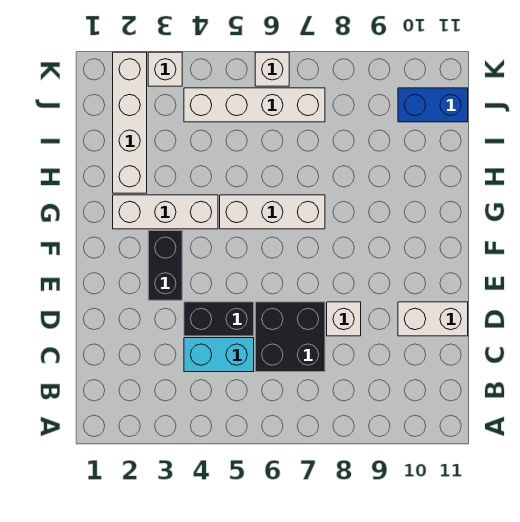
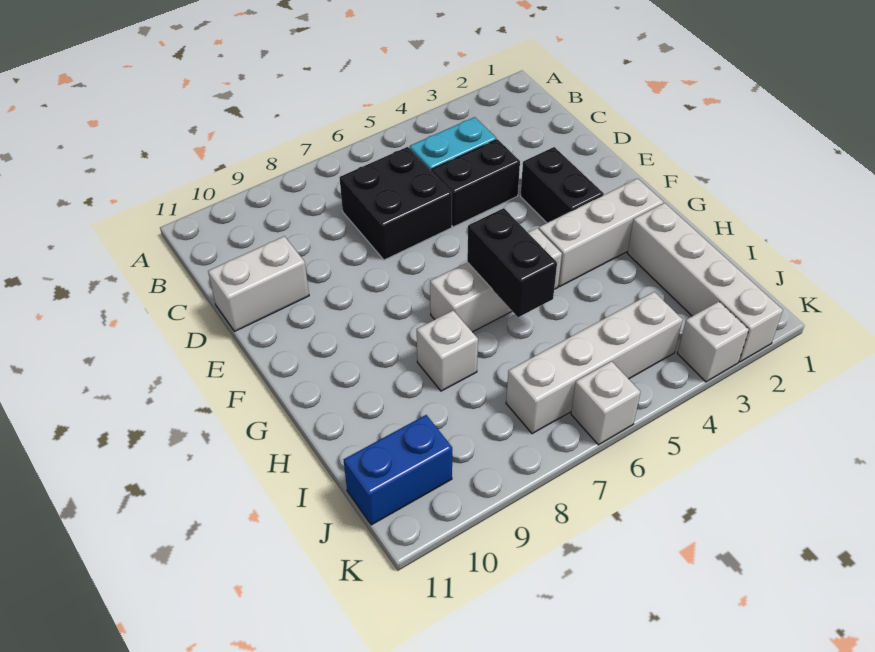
white brick D8 level 1 -> white brick H8 level 1
none -> black brick G6:H6 level 2

